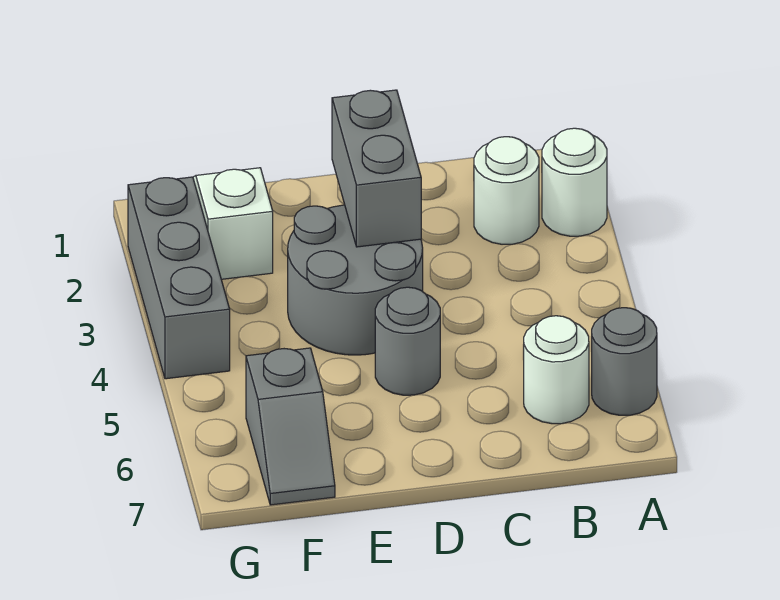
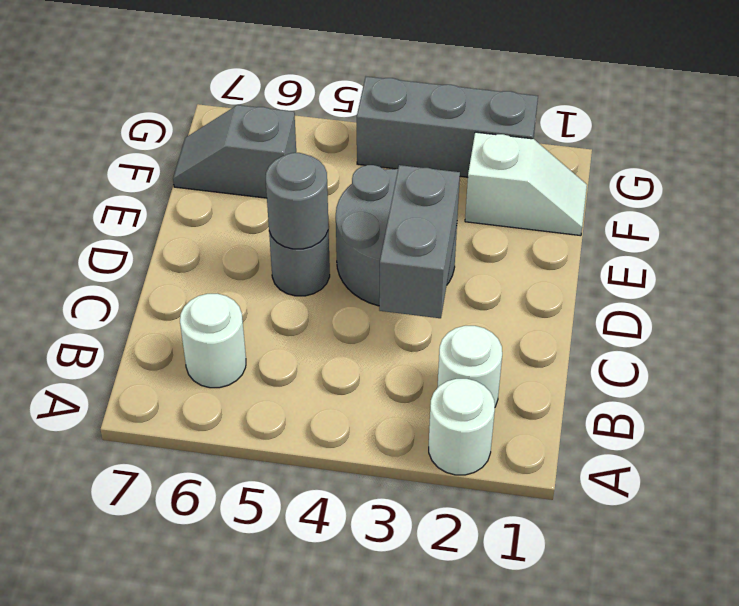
grey round brick A6 level 1 -> grey round brick D5 level 2
grey brick D2:D3 level 2 -> grey brick C3:D3 level 2

